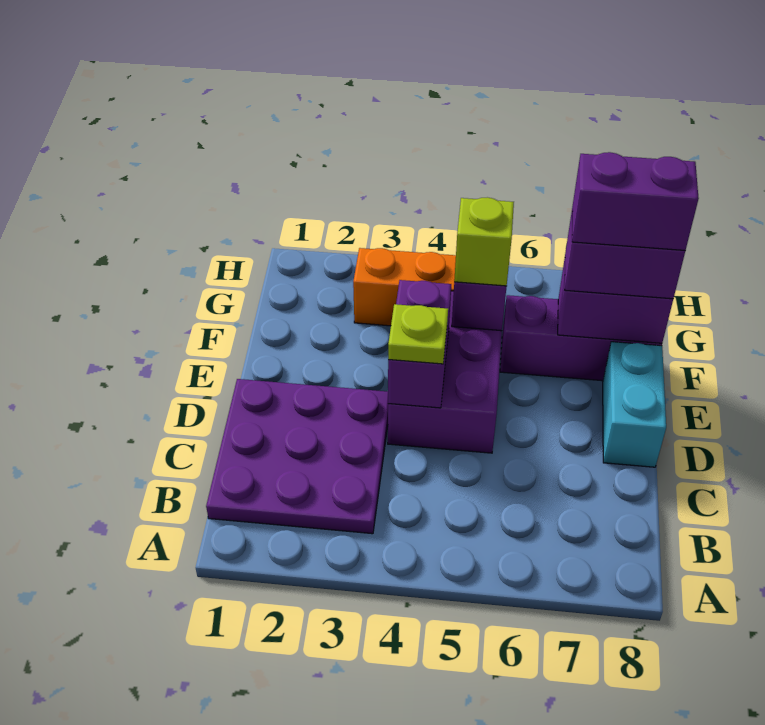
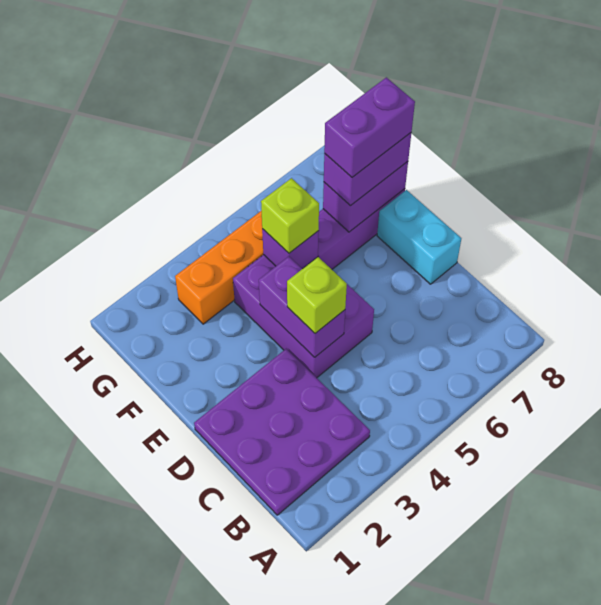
lime plate D4 level 3 -> lime brick D4 level 3

